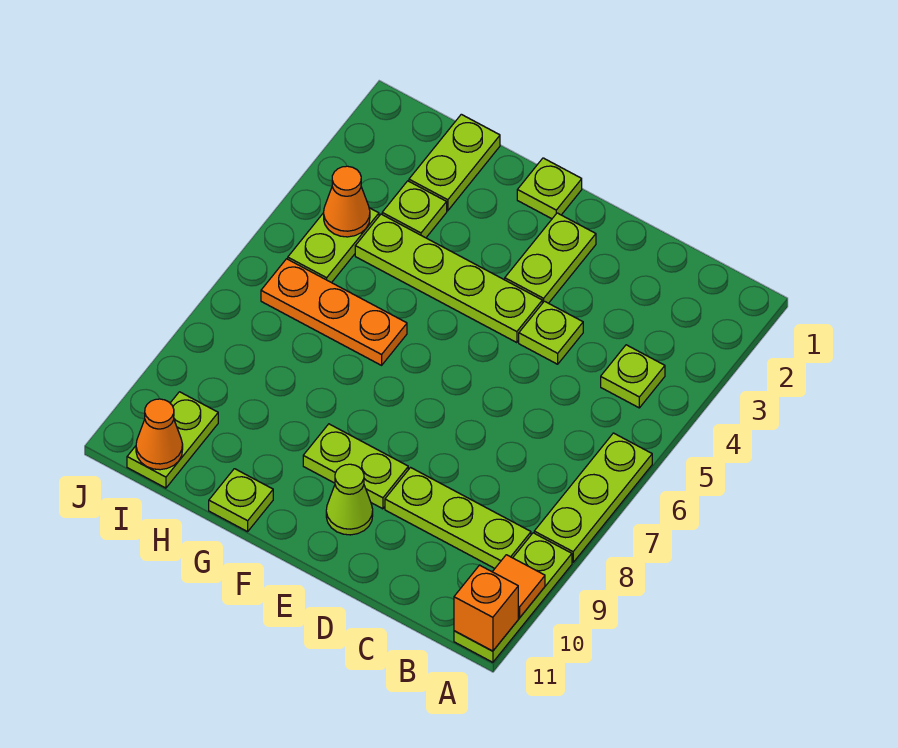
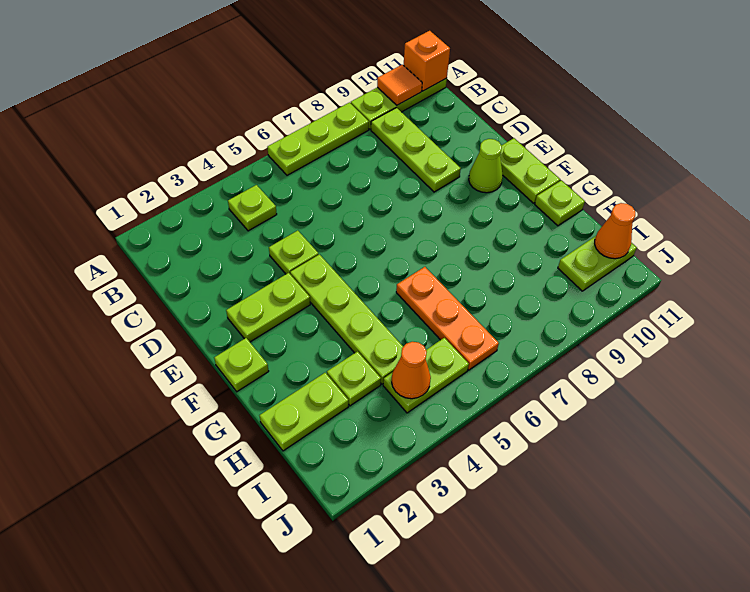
lime plate E9:F9 level 1 -> lime plate E11:F11 level 1

